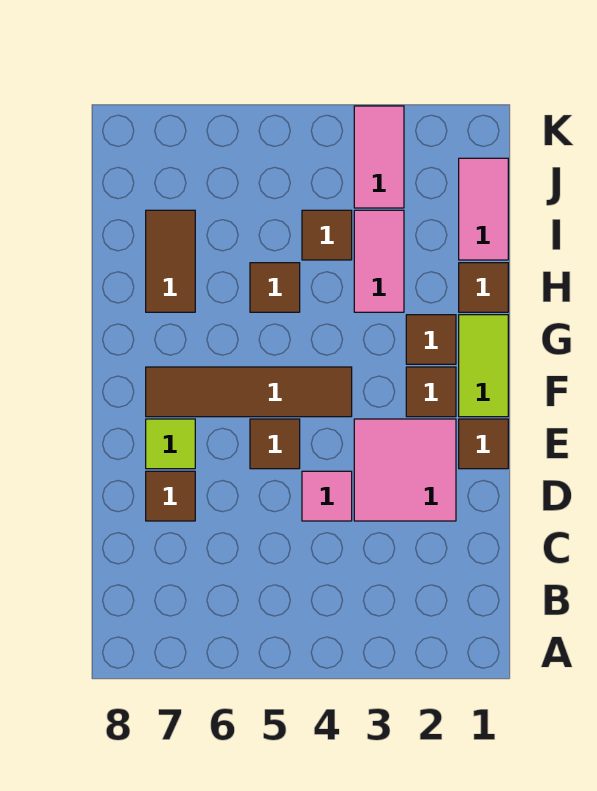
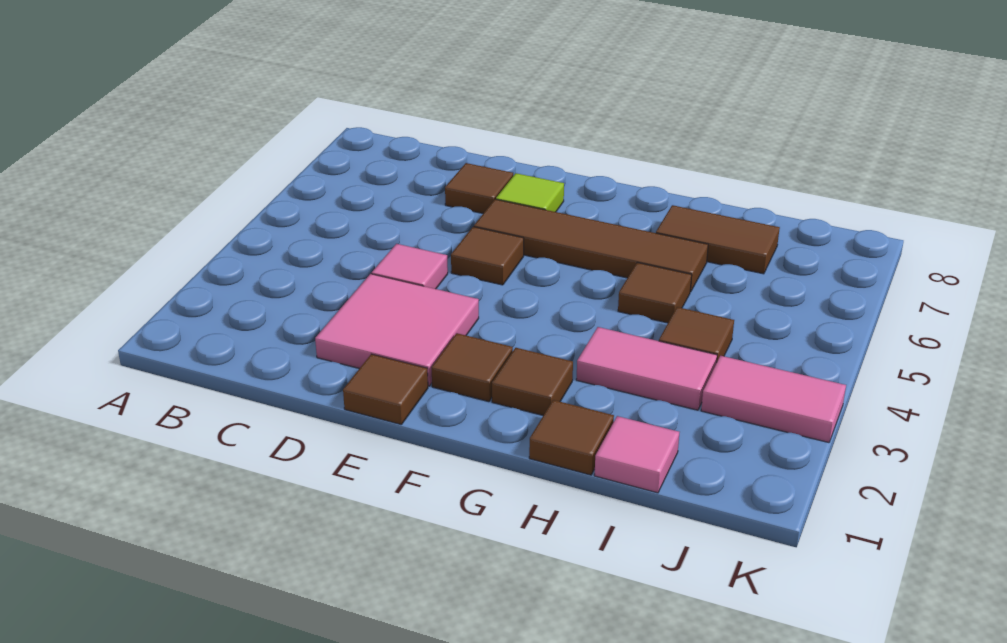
lime tile F1:G1 level 1 -> none
brown tile F4:F7 level 1 -> brown tile E6:H6 level 1
pink tile I1:J1 level 1 -> pink tile I1 level 1

